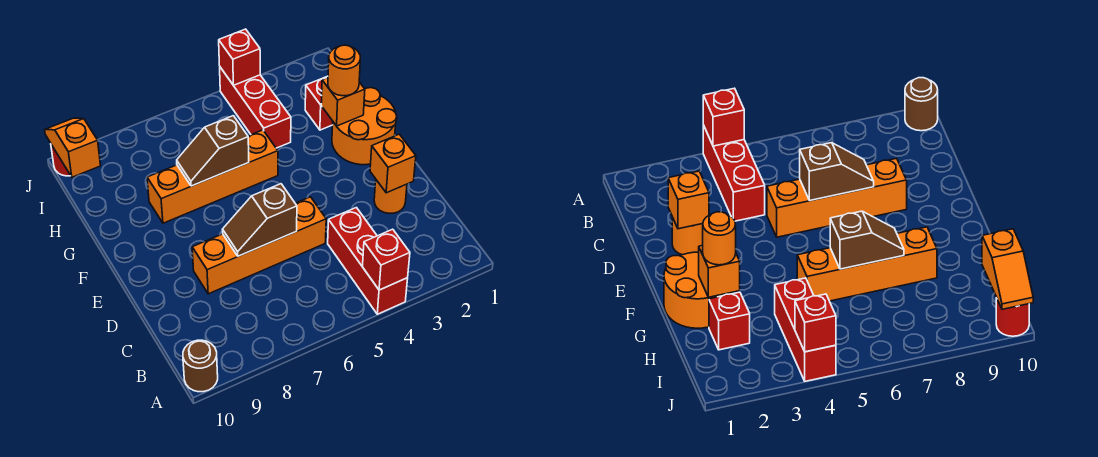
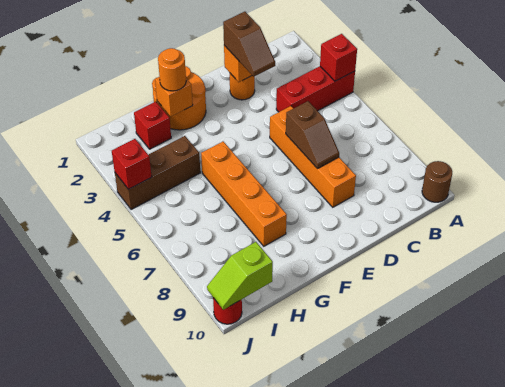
brown slope G6:G7 level 2 top 6 -> brown slope D2:D3 level 3 top 2
red brick H4:J4 level 1 -> brown brick H4:J4 level 1
orange slope I10:J10 level 2 top I -> lime slope I10:J10 level 2 top I

